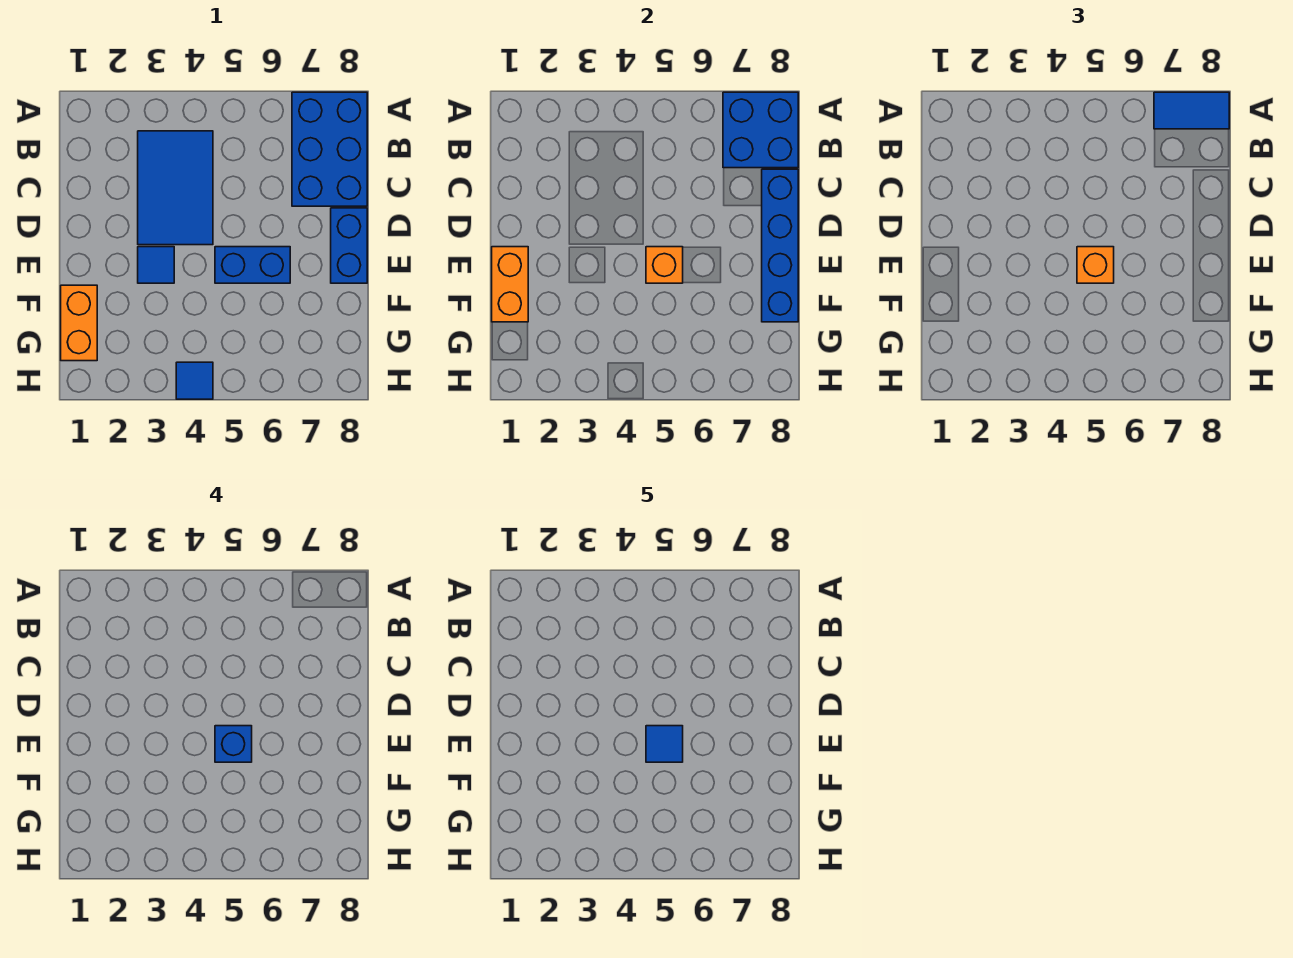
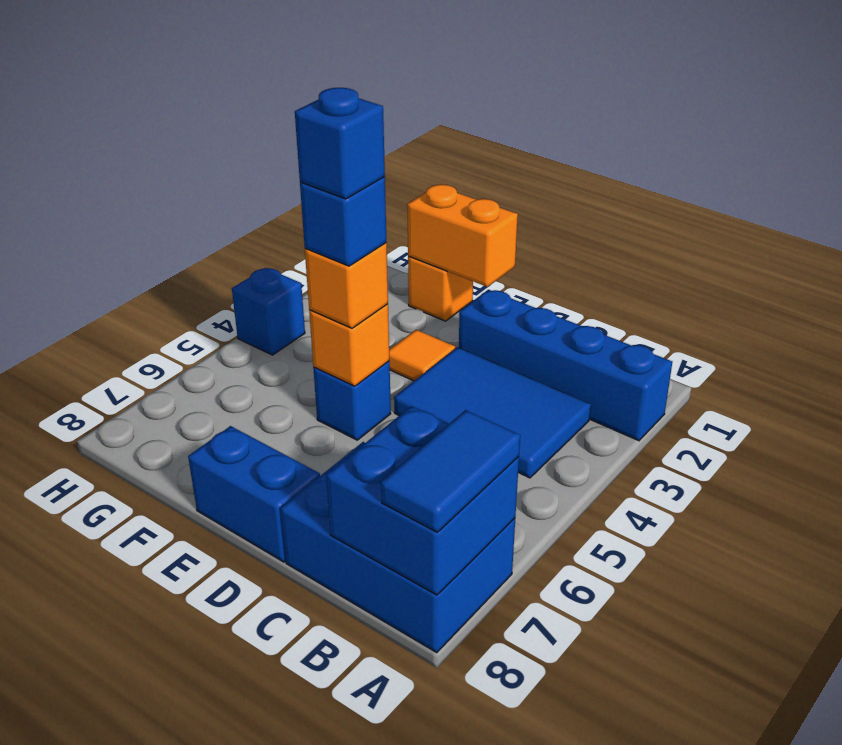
blue brick C8:F8 level 2 -> blue brick A2:D2 level 1
blue tile E3 level 1 -> orange tile E3 level 1
blue brick E5:E6 level 1 -> blue brick E5 level 1
blue tile E5 level 5 -> blue brick E5 level 5
orange brick F1:G1 level 1 -> orange brick F1 level 1
blue tile H4 level 1 -> blue brick H4 level 1

